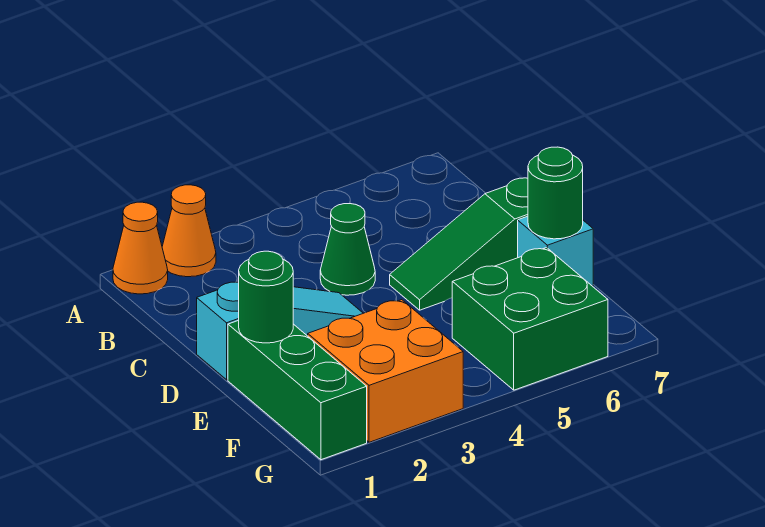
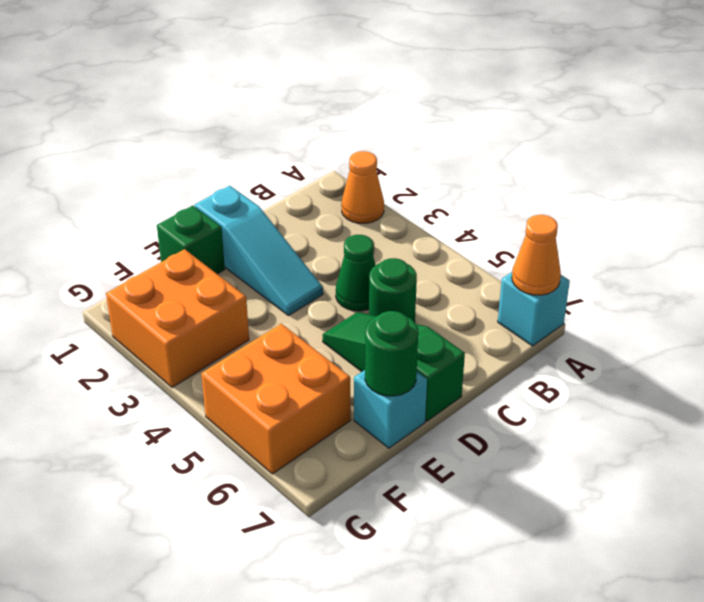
orange cone A1 level 1 -> orange cone A7 level 2
none -> cyan brick A7 level 1
green brick E1:G1 level 1 -> green brick E1 level 1
green round brick E1 level 2 -> green round brick C5 level 1
green brick F5:G6 level 1 -> orange brick F5:G6 level 1

